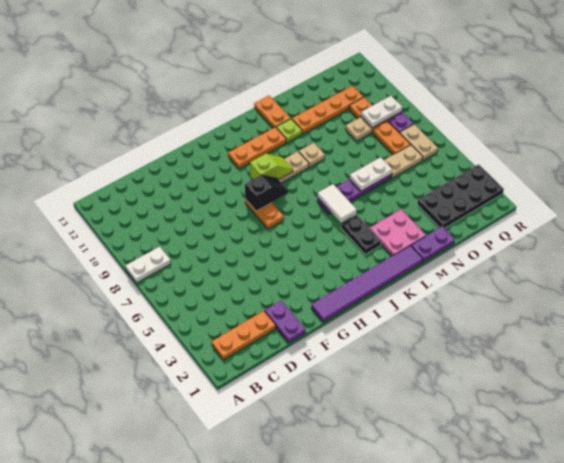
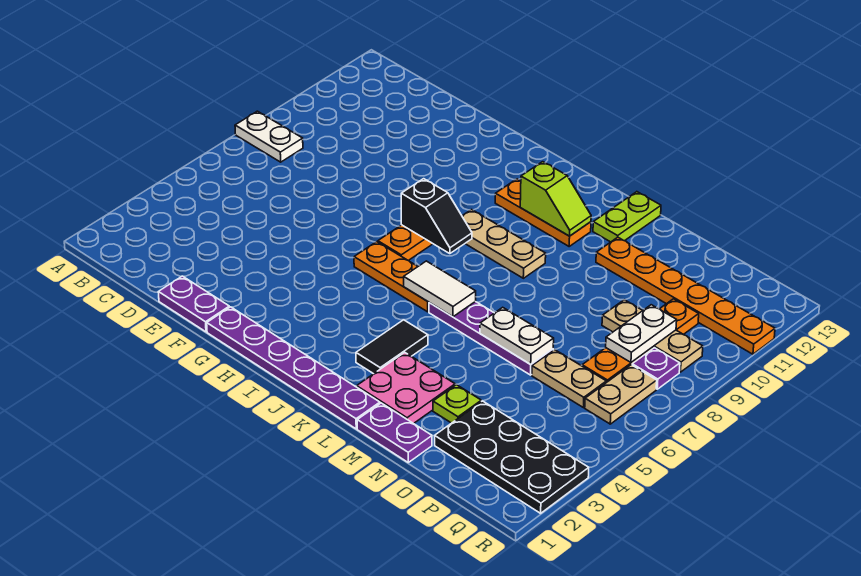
orange plate B2:D2 level 1 -> orange plate H6:J6 level 1
purple plate E1:E2 level 1 -> purple plate E1:F1 level 1
purple tile G1:L1 level 1 -> purple plate G1:L1 level 1
lime slope I9:J9 level 2 top I -> lime slope J11:K11 level 2 top J
black plate K3:K4 level 1 -> black tile K3:K4 level 1
white tile K5:K6 level 2 -> white tile J6:K6 level 2
tan plate L9 level 1 -> none
lime plate L11 level 1 -> lime plate N3 level 1
orange plate L12:L13 level 1 -> lime plate L12:L13 level 1
orange plate M11:P11 level 1 -> orange plate M11:R11 level 1
white plate P9:Q9 level 2 -> white plate P8:P9 level 2

